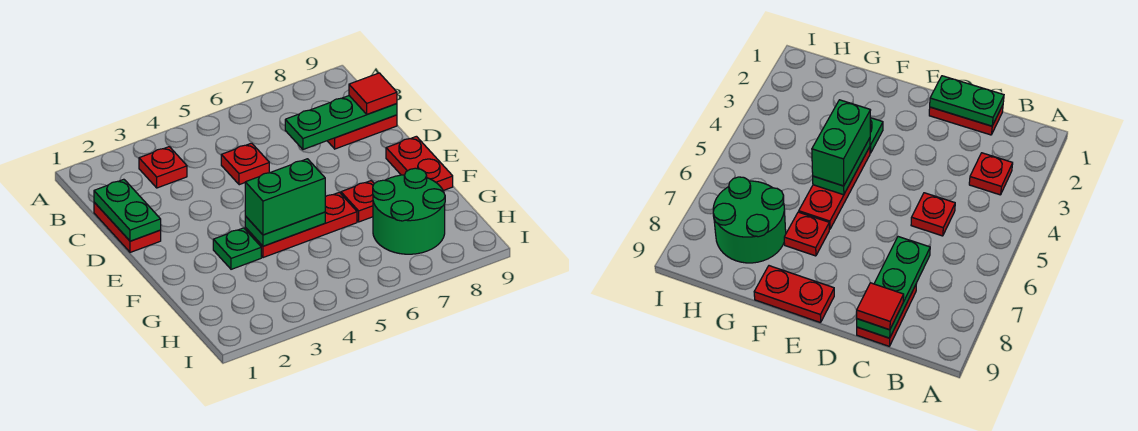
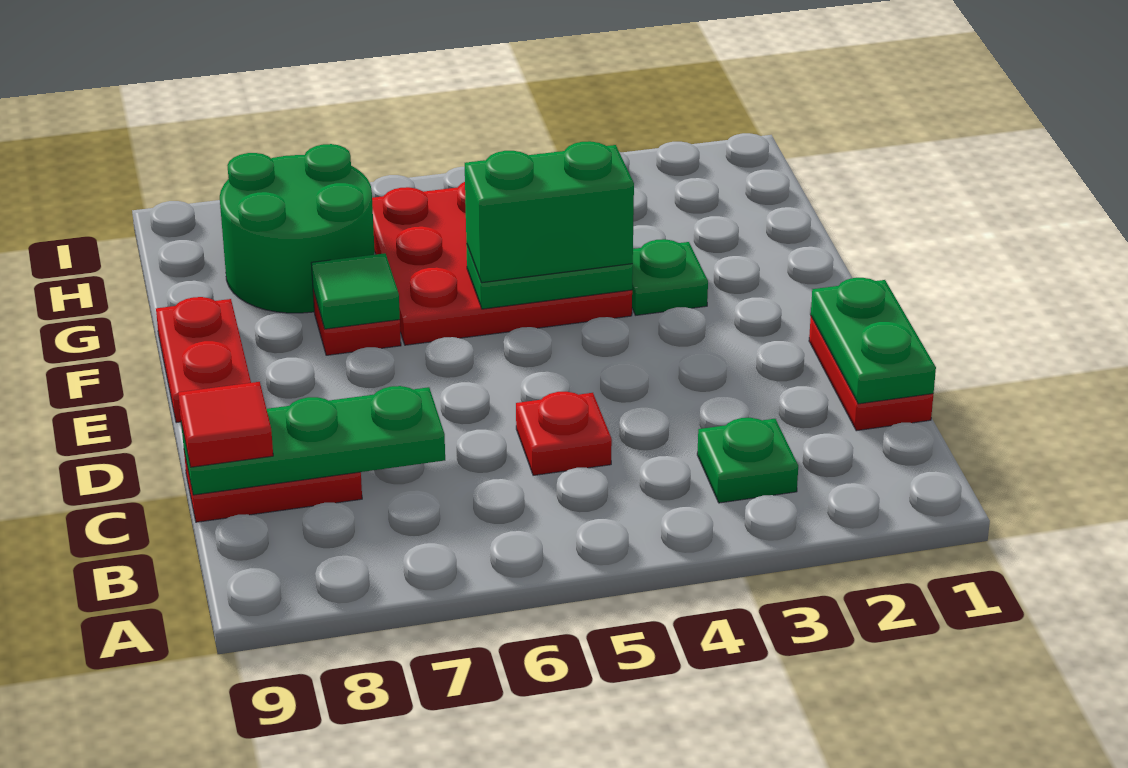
red plate B3 level 1 -> green plate B3 level 1
red plate F4:F6 level 1 -> red plate F4:H6 level 1
none -> green tile F7 level 2

